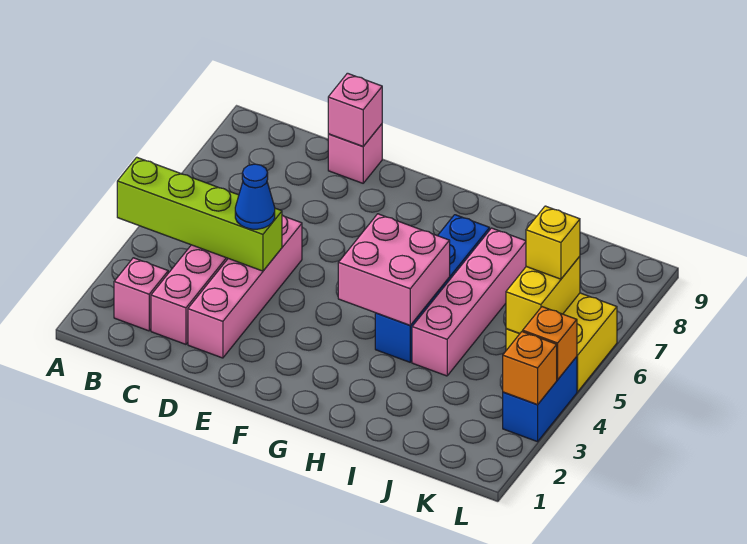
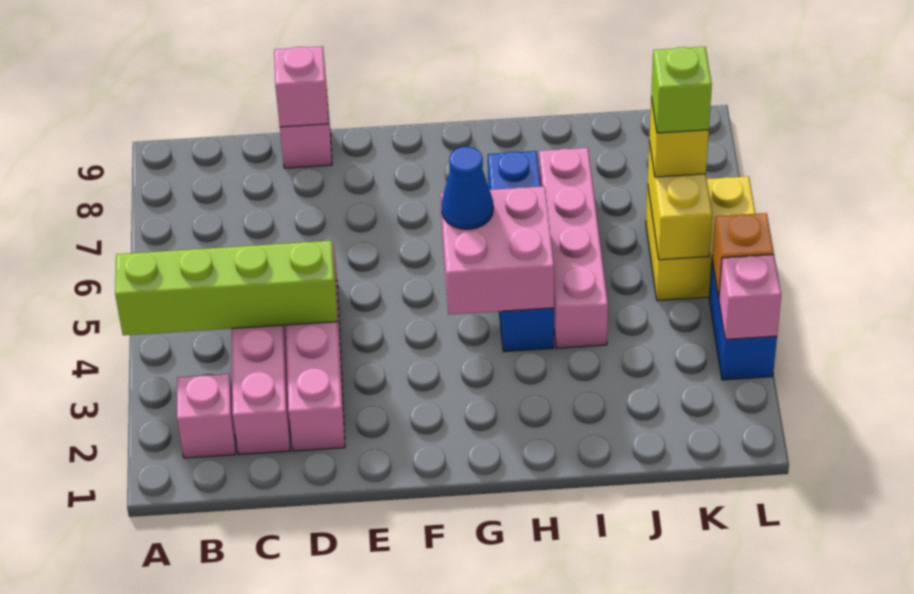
blue cone D4 level 3 -> blue cone G5 level 3
none -> lime brick K6 level 4
orange brick L3 level 2 -> pink brick L3 level 2

